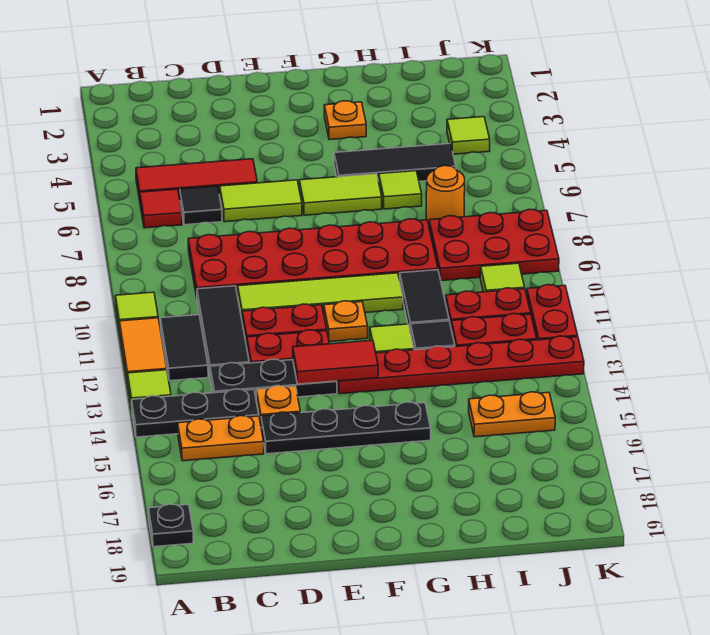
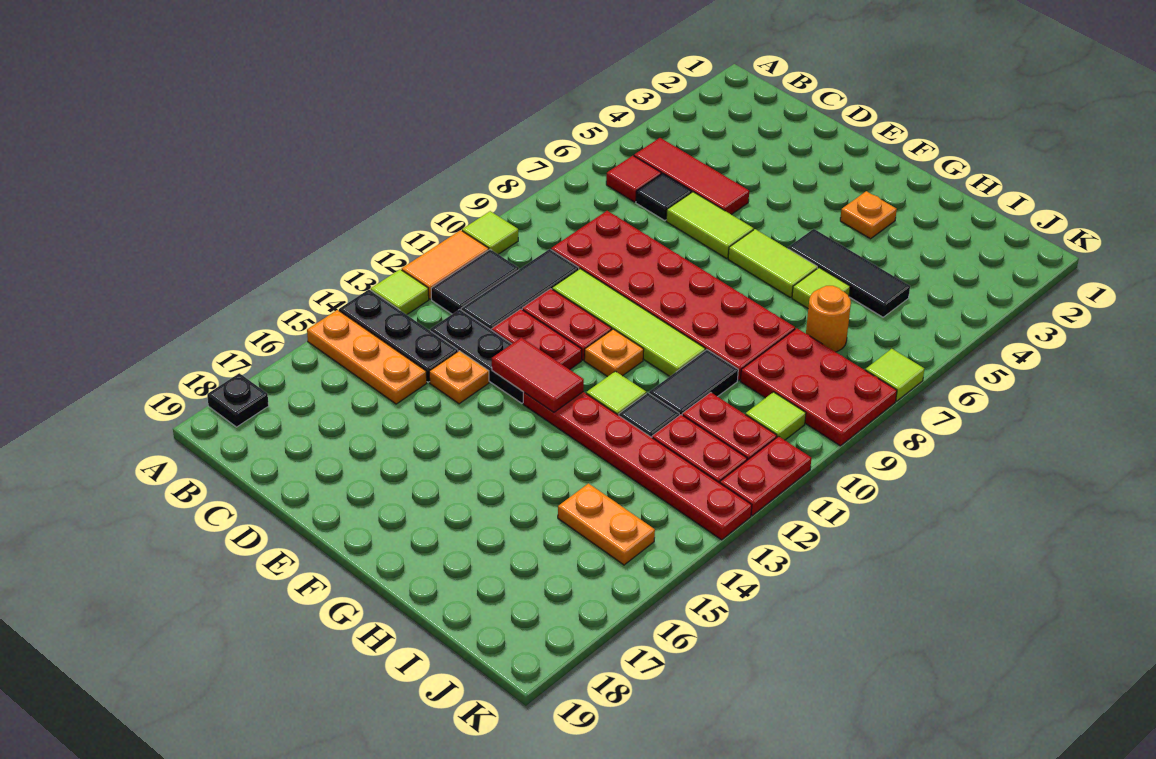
orange plate B15:C15 level 1 -> orange plate A15:C15 level 1
black plate D15:G15 level 1 -> none
lime tile J4 level 1 -> lime tile K7 level 1

